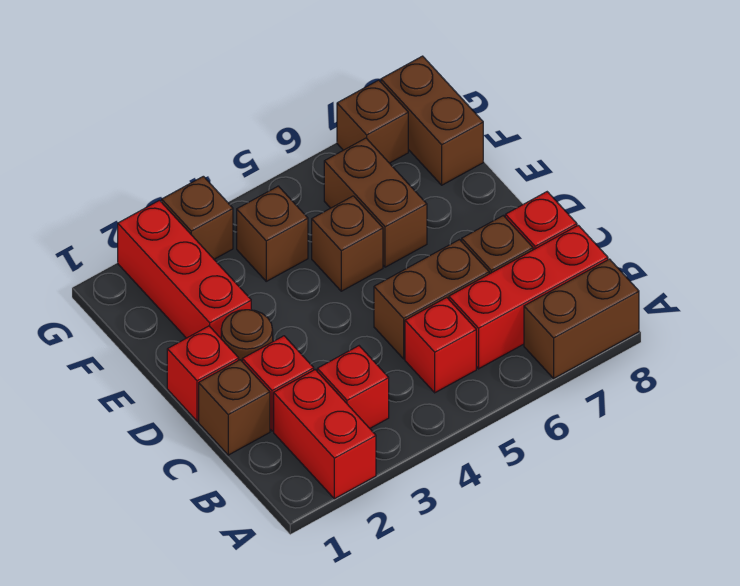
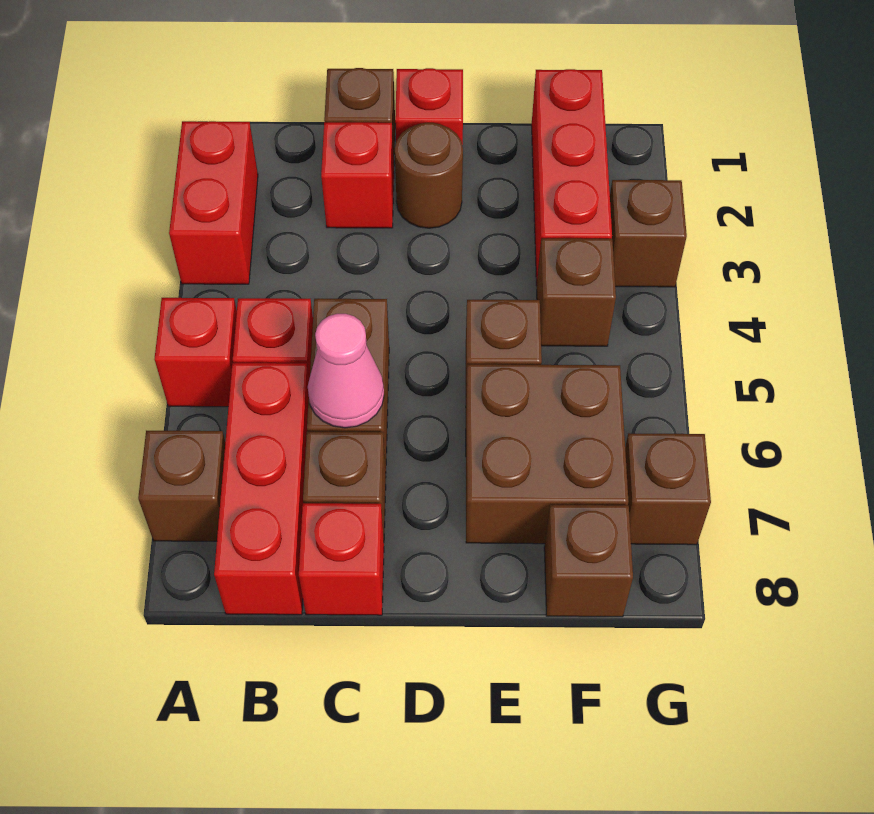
red brick A2:B2 level 1 -> red brick A2:A3 level 1
brown brick A7:A8 level 1 -> brown brick A7 level 1
red brick B3 level 1 -> red brick A5 level 1
none -> pink cone C6 level 2
red brick E2:G2 level 1 -> red brick F1:F3 level 1
brown brick E6:F6 level 1 -> brown brick E6:F7 level 1
brown brick F8:G8 level 1 -> brown brick F8 level 1

